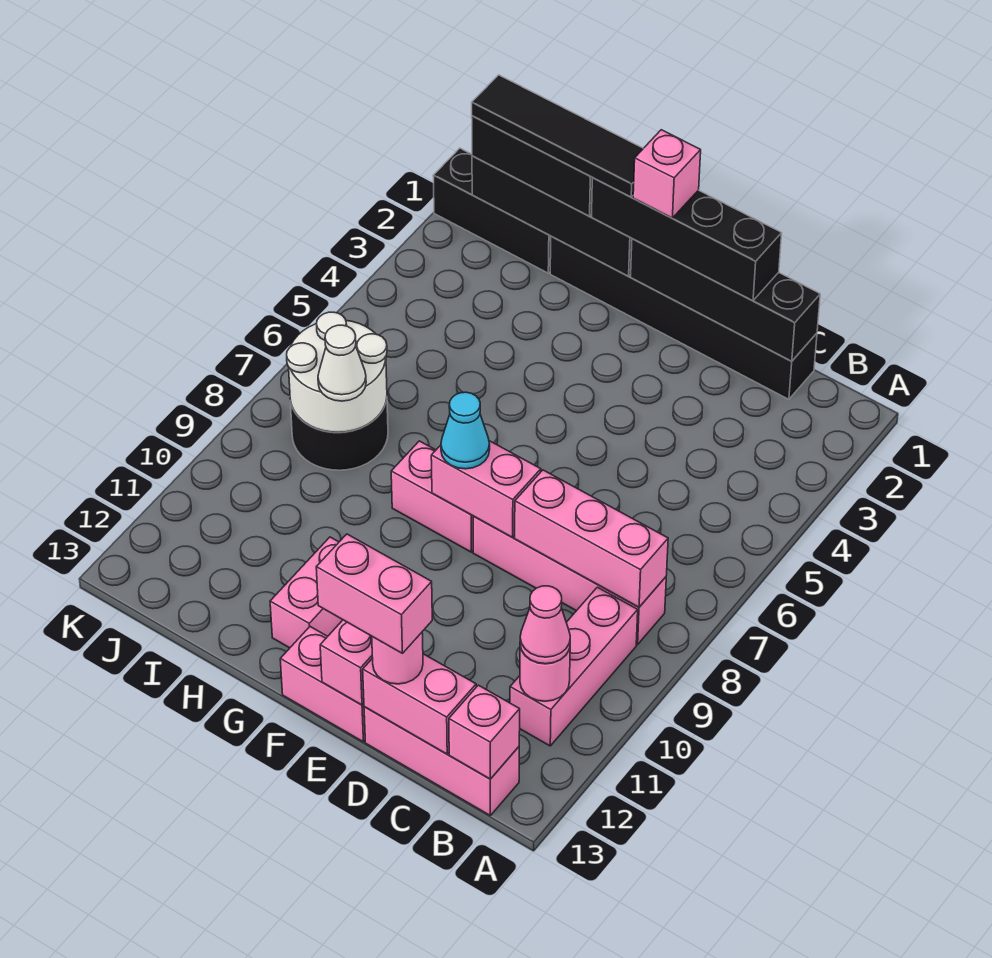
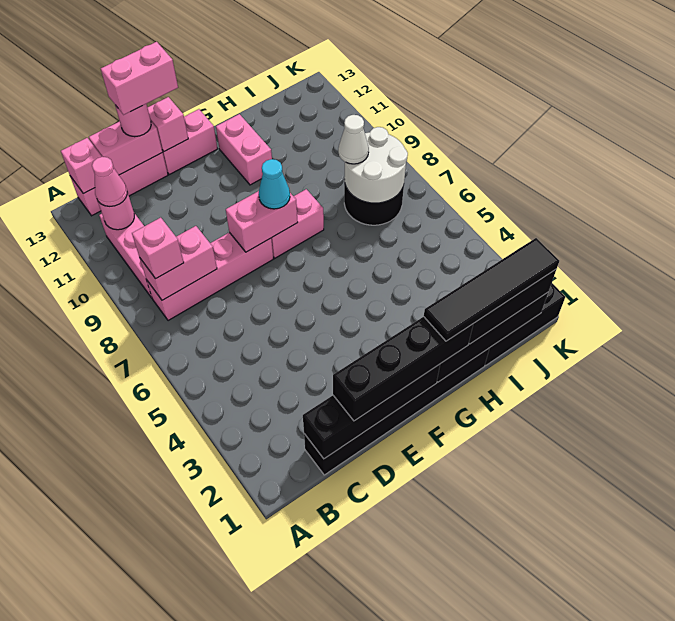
pink brick B8:D8 level 2 -> pink brick B8:C8 level 2
pink brick F1 level 4 -> pink brick B8 level 3

